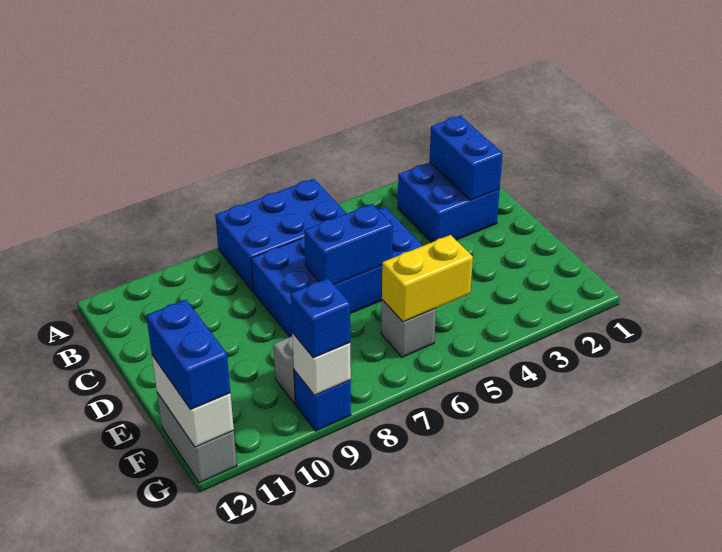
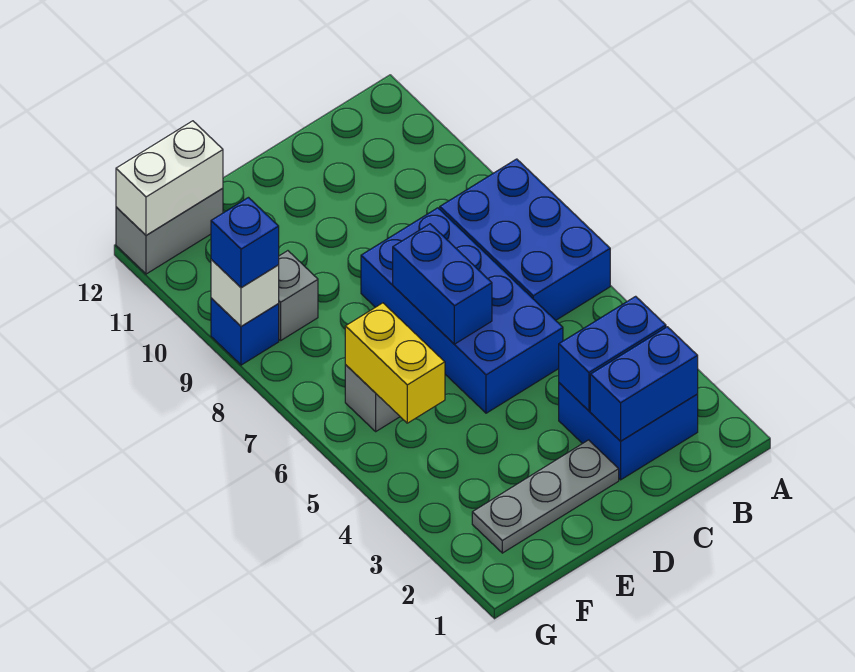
none -> grey plate D2:F2 level 1
blue brick F12:G12 level 3 -> blue brick B3:C3 level 2

